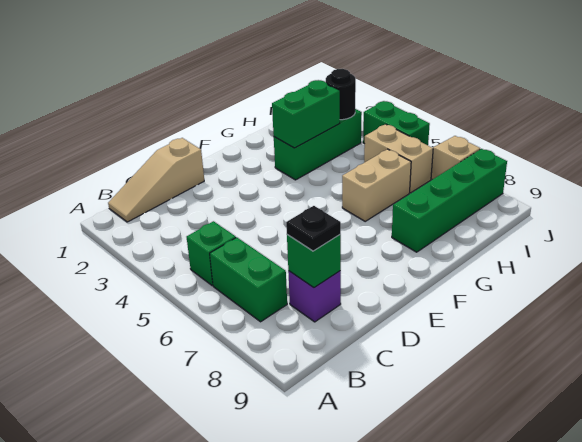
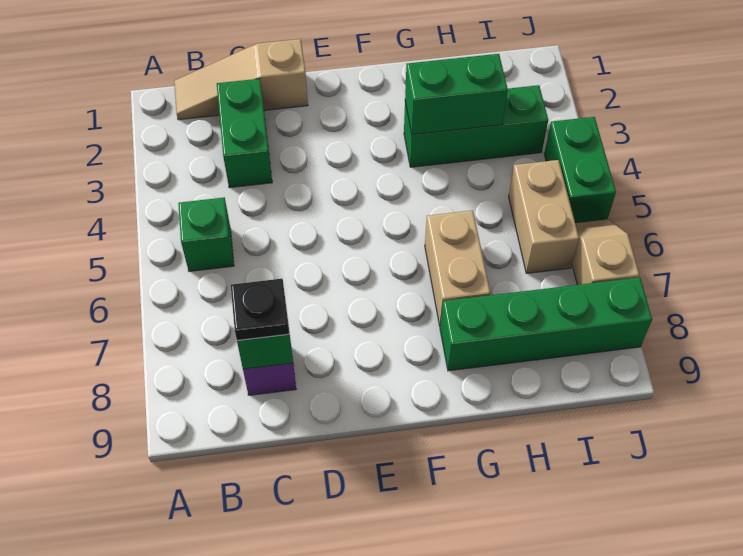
green brick B6:B7 level 1 -> green brick C2:C3 level 1
tan brick G6:H6 level 1 -> tan brick G6:G7 level 1
black round brick I3 level 2 -> none

